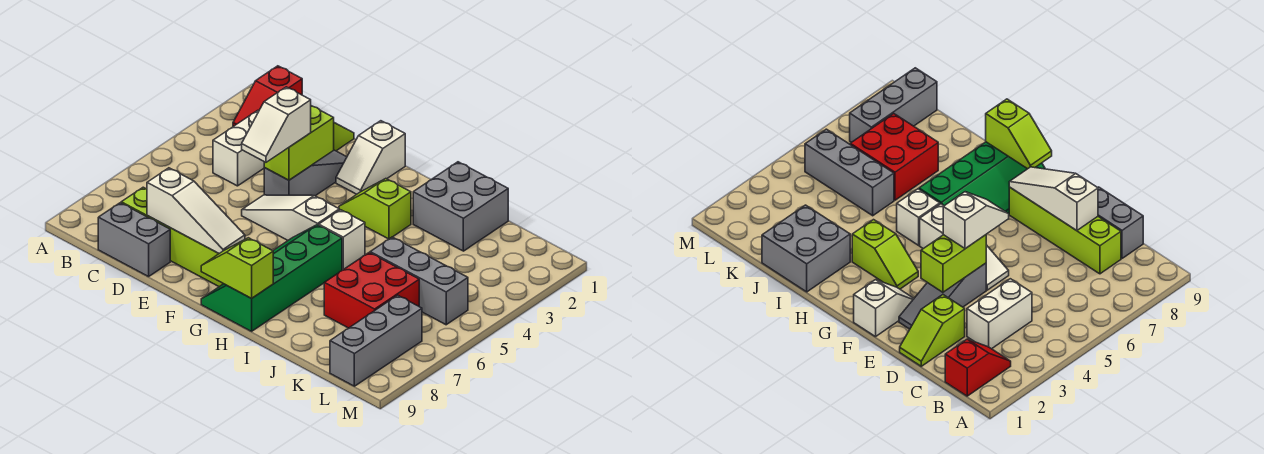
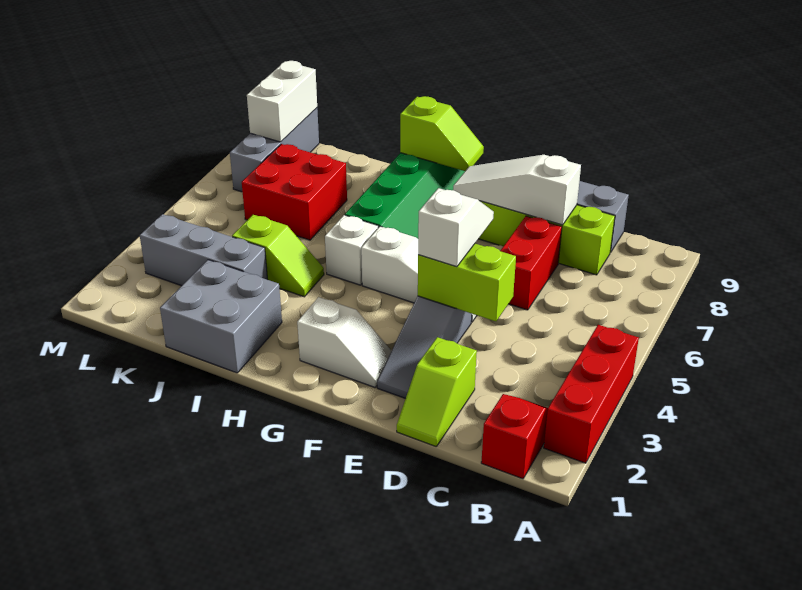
none -> red brick A2:A4 level 1
white brick C3:C4 level 1 -> white brick L8:L9 level 2
none -> red brick D6:D7 level 1
lime brick E3:E4 level 2 -> lime brick D4:E4 level 2
white slope F1:F2 level 1 top 1 -> white slope F2:G2 level 1 top G
lime slope G3:H3 level 1 top H -> lime slope I4:J4 level 1 top J
grey brick J5:L5 level 1 -> grey brick J3:L3 level 1

